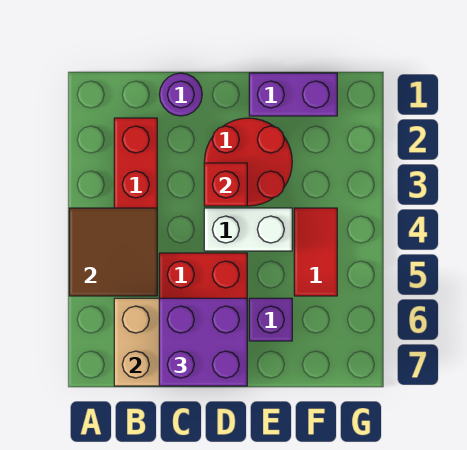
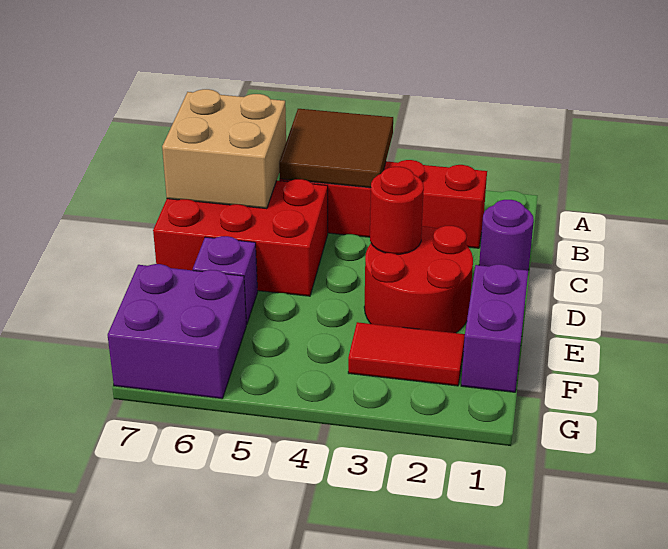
purple brick C6:D7 level 3 -> purple brick F6:G7 level 1
red brick D3 level 2 -> red round brick D3 level 2
white brick D4:E4 level 1 -> none
red tile F4:F5 level 1 -> red tile F2:F3 level 1

